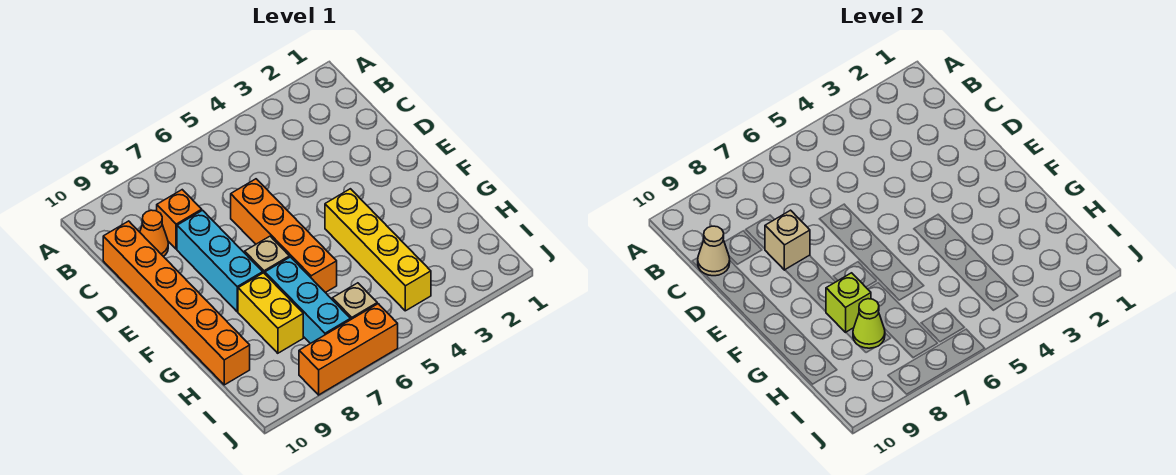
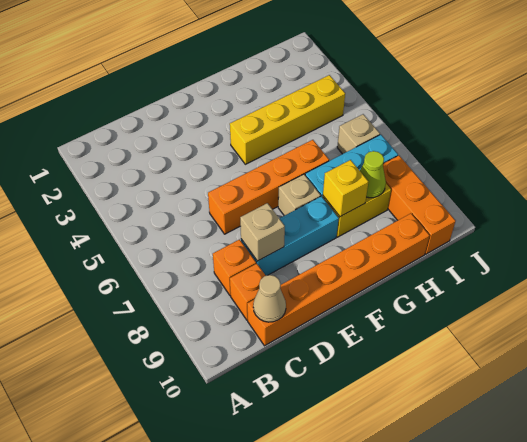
orange cone C9 level 1 -> orange brick C9 level 1
lime brick G8 level 2 -> yellow brick G8 level 2
orange brick J6:J8 level 1 -> orange brick I8:I10 level 1

